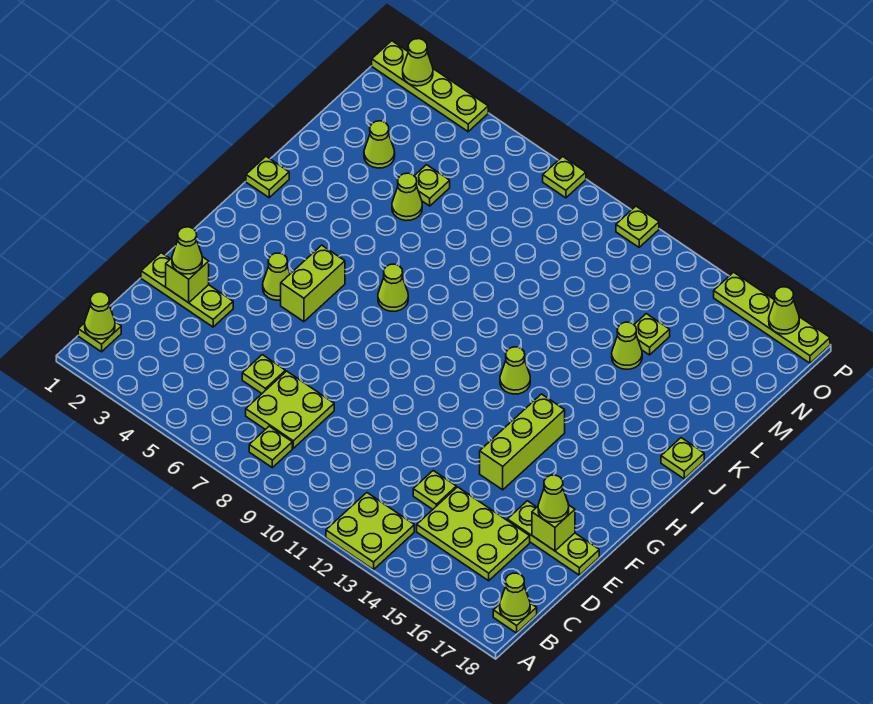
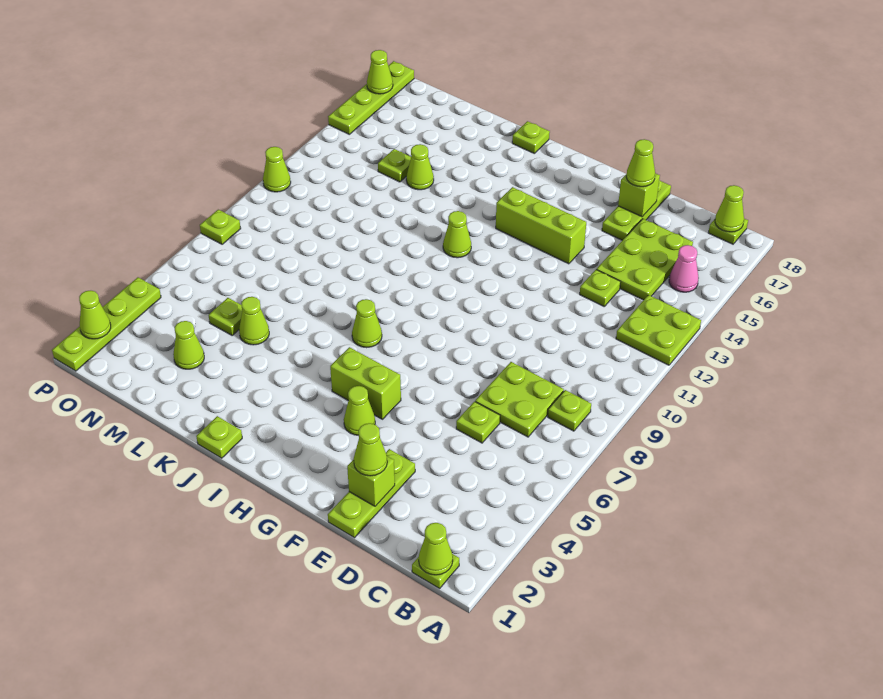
none -> pink cone B15 level 1
lime plate P11 level 1 -> lime cone P11 level 1

